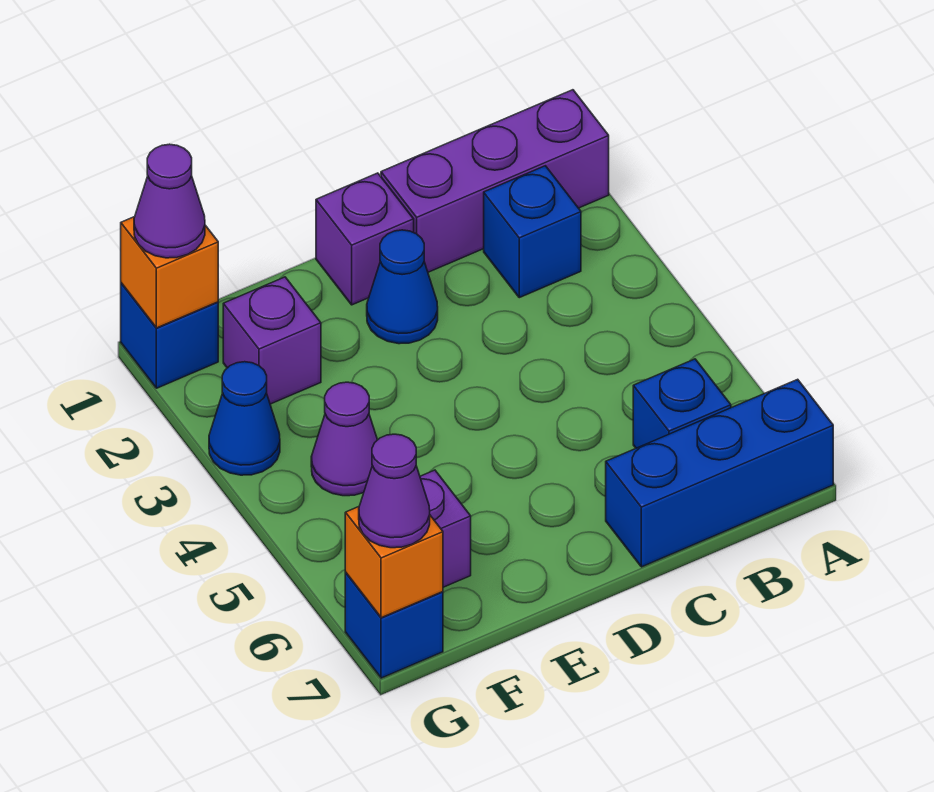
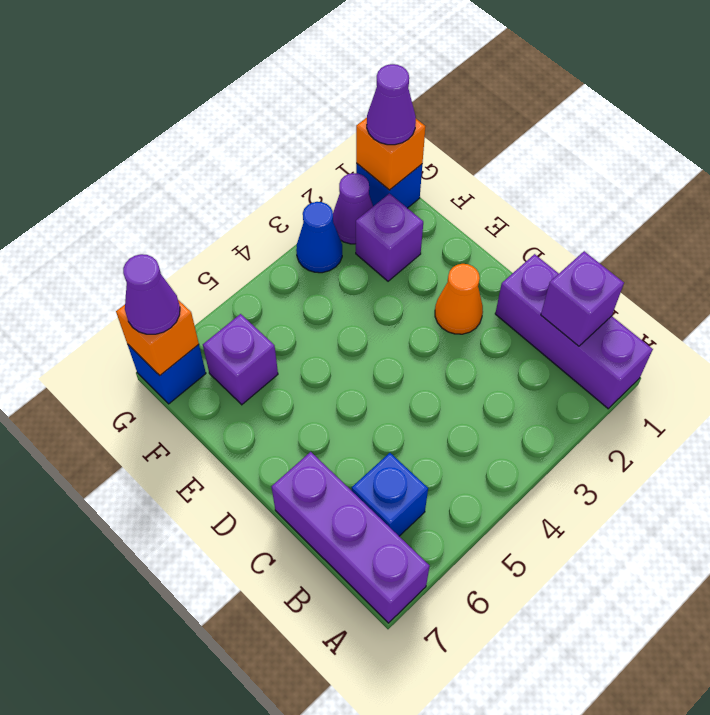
blue brick A7:C7 level 1 -> purple brick A7:C7 level 1
blue brick B2 level 1 -> none
purple brick D1 level 1 -> purple brick B1 level 2
blue cone D2 level 1 -> orange cone D2 level 1
purple cone F4 level 1 -> purple cone G2 level 1

